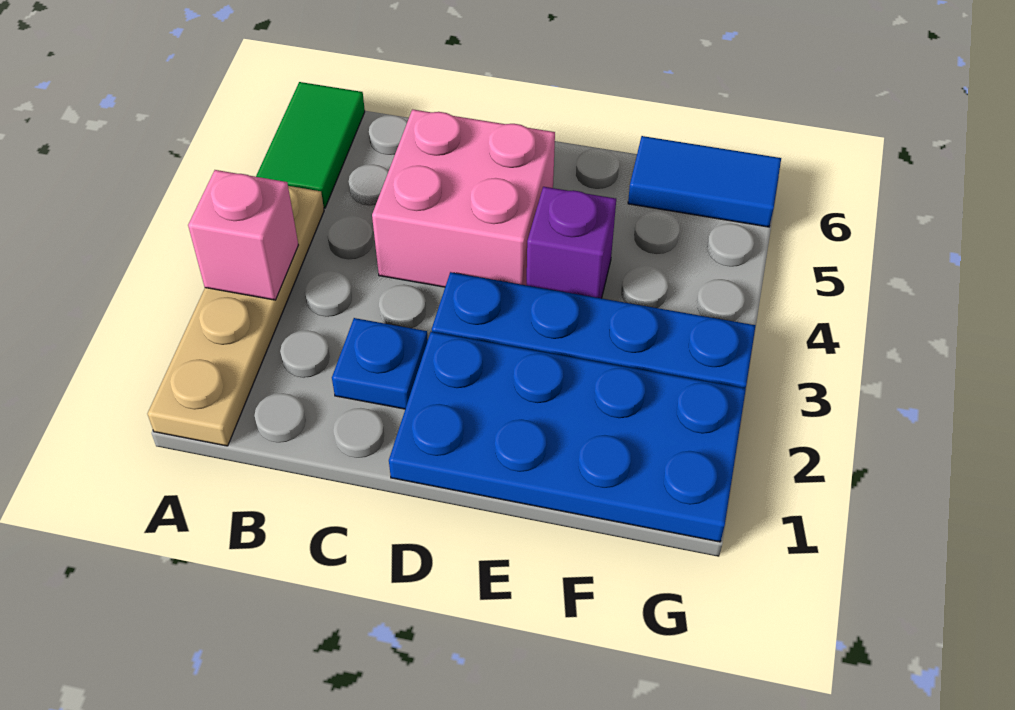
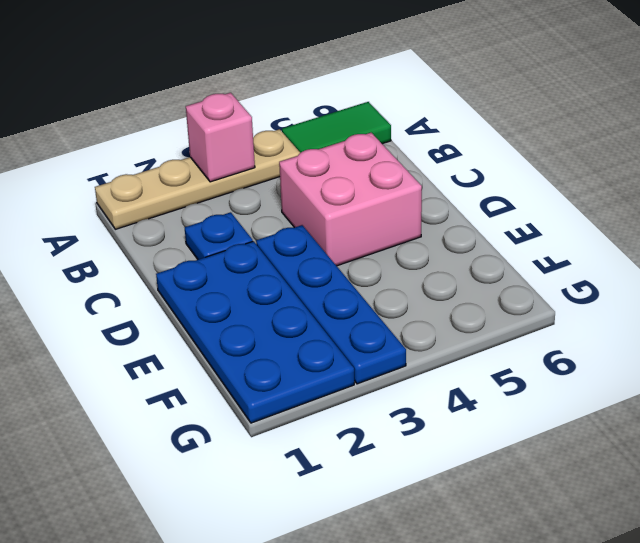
purple brick E4 level 1 -> none
blue tile F6:G6 level 1 -> none

